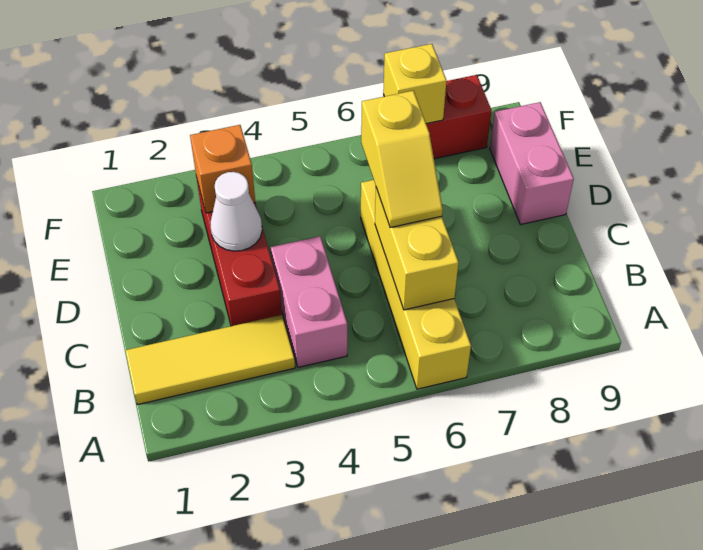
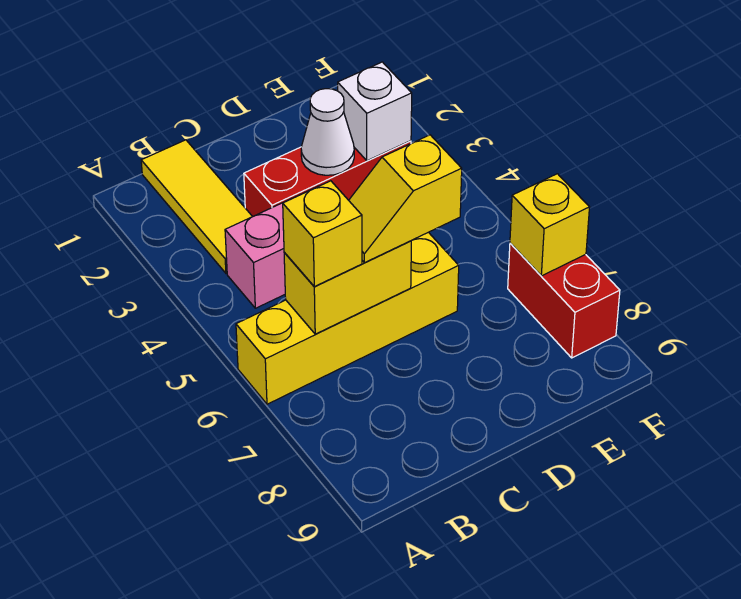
none -> yellow brick B6 level 3
pink brick D9:E9 level 1 -> none
orange brick E3 level 2 -> white brick E3 level 2

